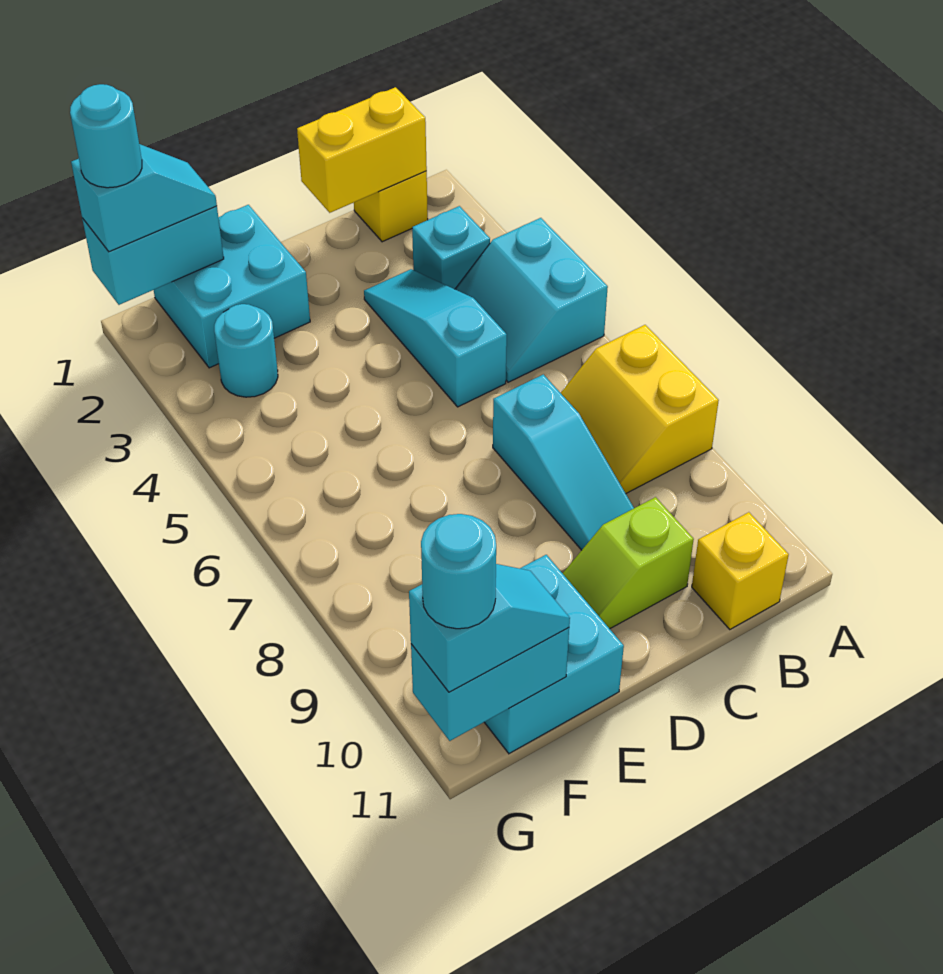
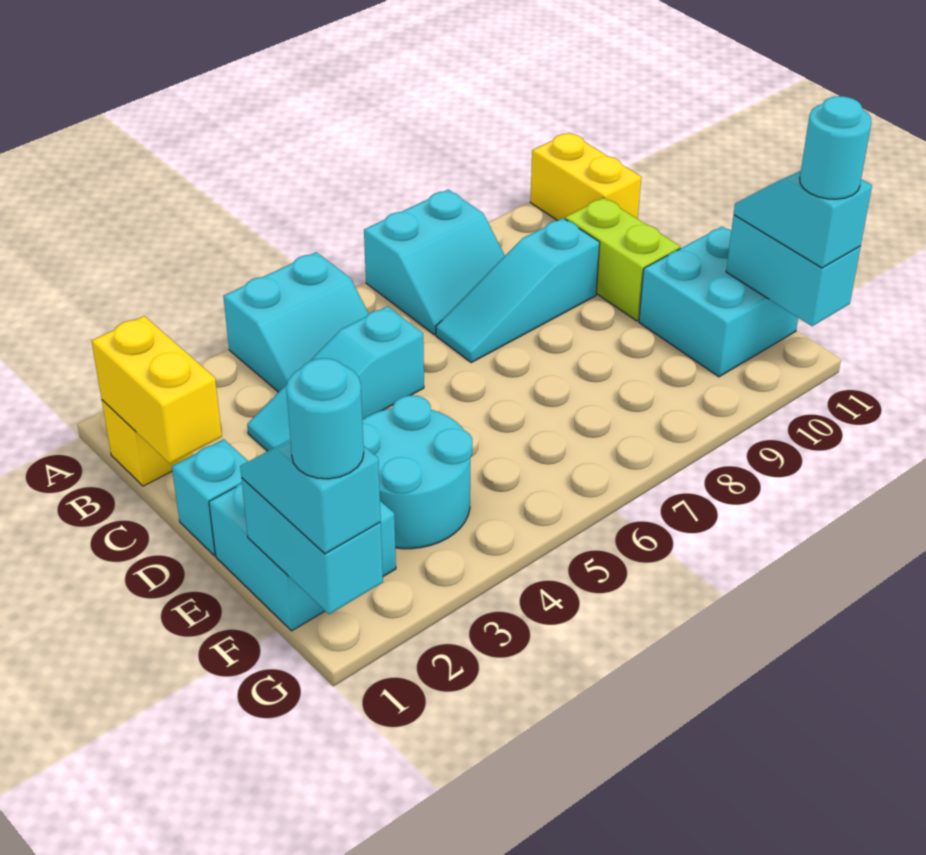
yellow slope A7:B8 level 1 top A -> cyan slope A7:B8 level 1 top A
cyan brick B3 level 1 -> cyan brick D1 level 1
yellow brick B11 level 1 -> yellow brick A11:B11 level 1
cyan slope C7:C9 level 1 top 7 -> cyan slope C7:C9 level 1 top 9
lime slope C10:D10 level 1 top C -> lime brick C10:D10 level 1
cyan round brick F3 level 1 -> cyan round brick E3:F4 level 1

